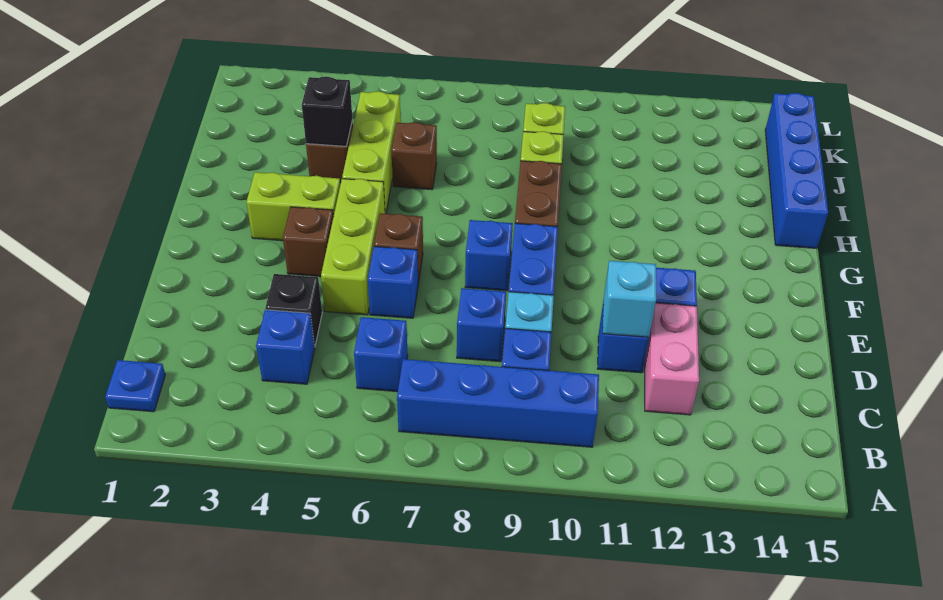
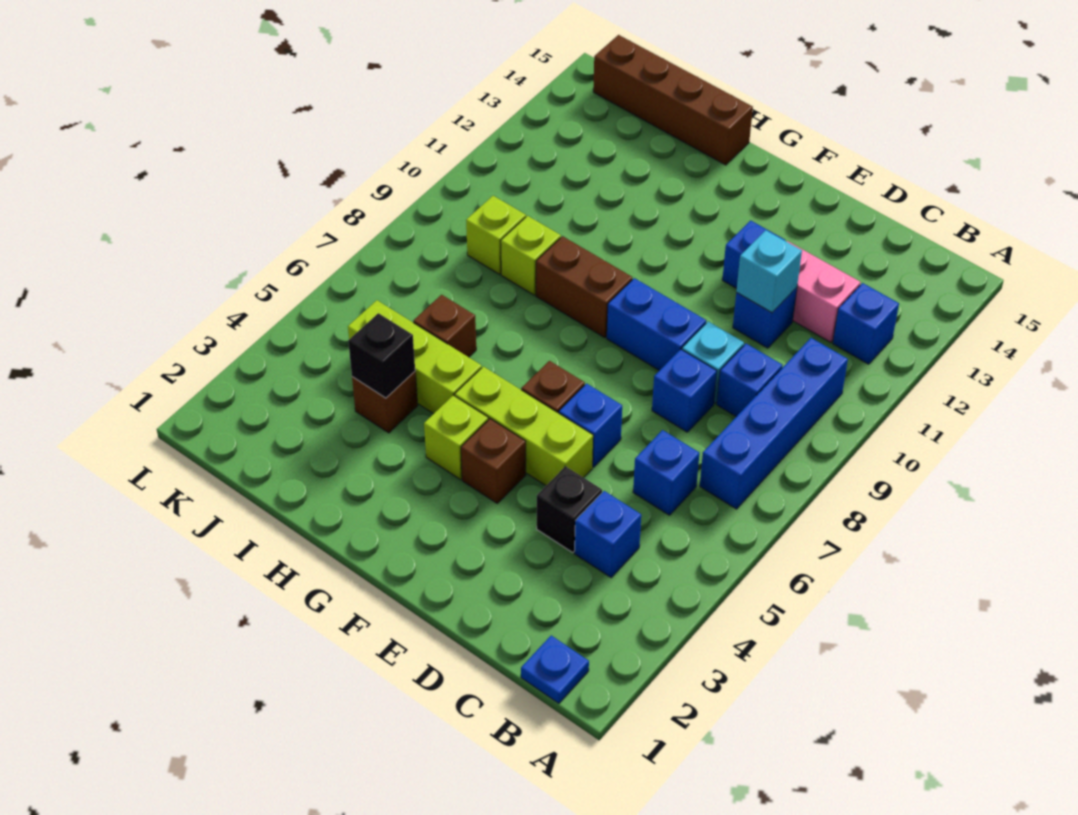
blue brick F8 level 1 -> blue brick B12 level 1
lime brick G3:G4 level 1 -> lime brick G4 level 1
blue brick H15:K15 level 1 -> brown brick H15:K15 level 1

